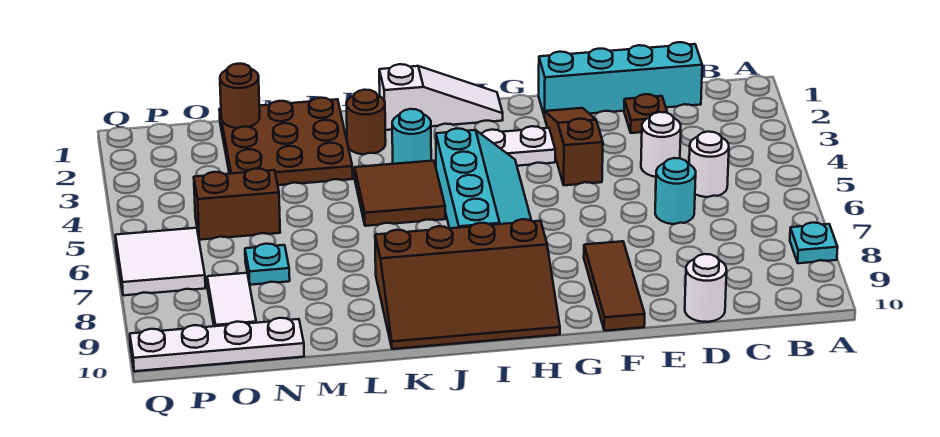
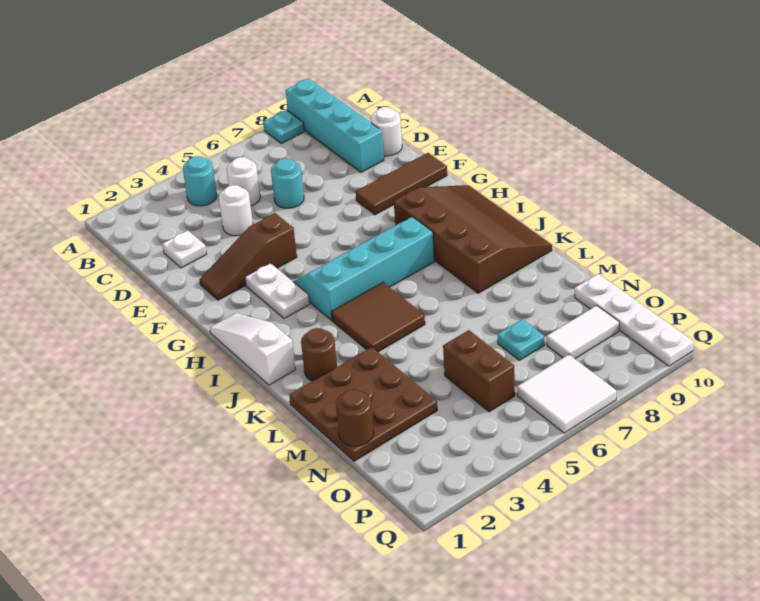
cyan brick C1:F1 level 1 -> cyan brick A9:D9 level 1
brown plate D2 level 1 -> white plate D2 level 1
cyan round brick J3 level 1 -> cyan round brick B4 level 1

